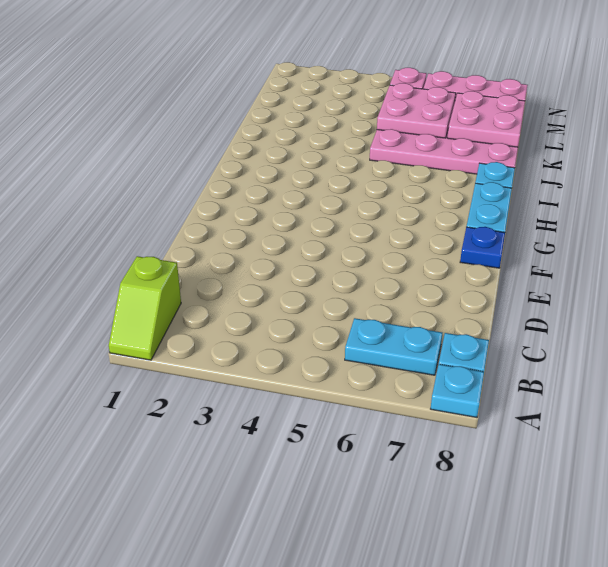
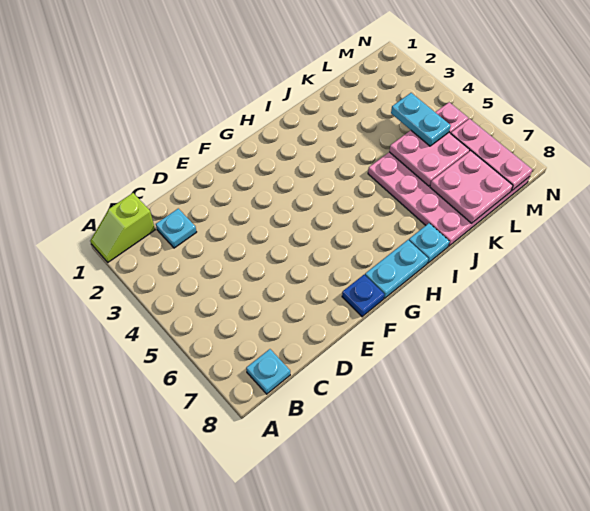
cyan plate A8 level 1 -> cyan plate C2 level 1
cyan plate B6:B7 level 1 -> cyan plate L4:L5 level 3

